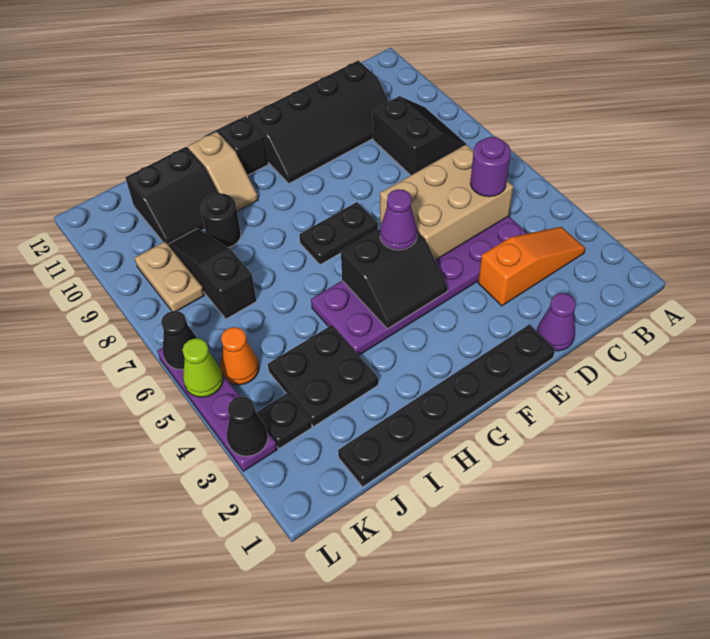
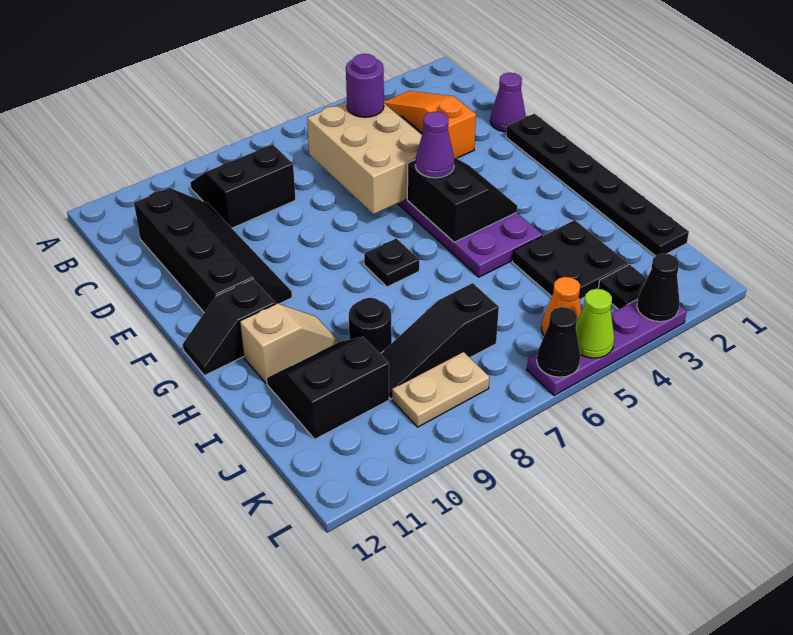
black plate F7:G7 level 1 -> black plate G7 level 1
black slope I10:J11 level 1 top 11 -> black slope I10:J11 level 1 top J

